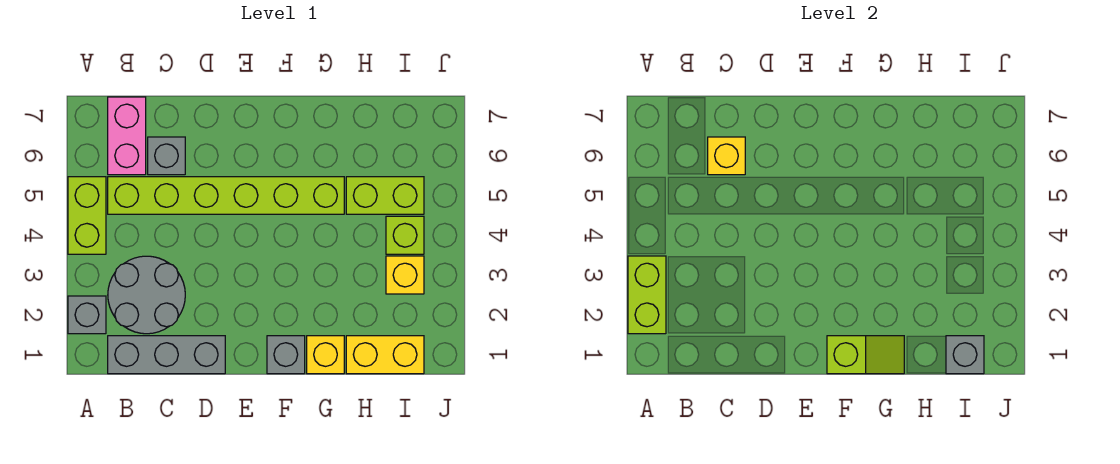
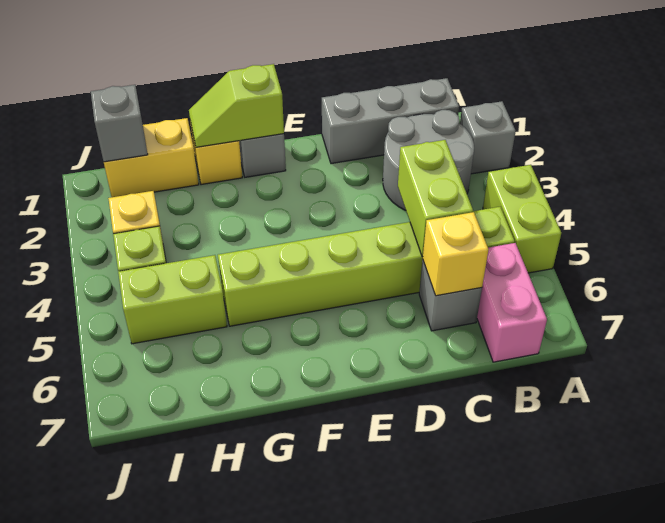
lime brick A2:A3 level 2 -> lime brick C4:C5 level 2

